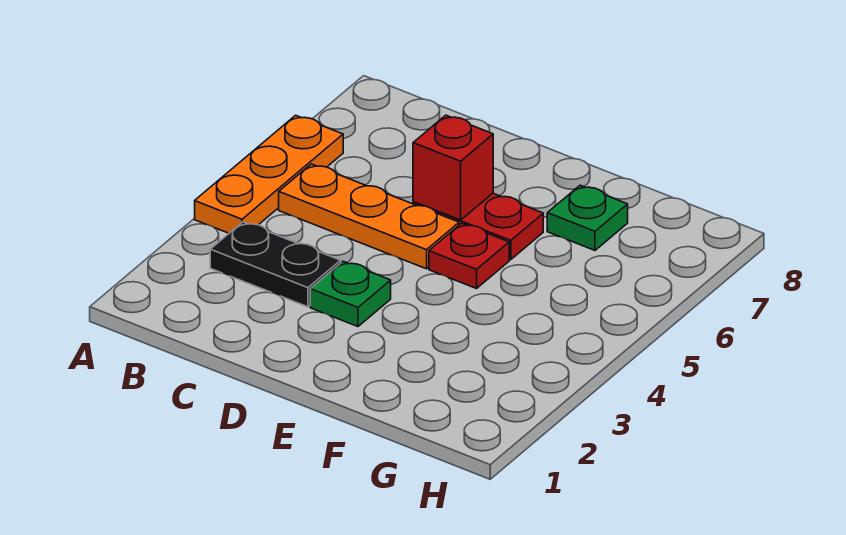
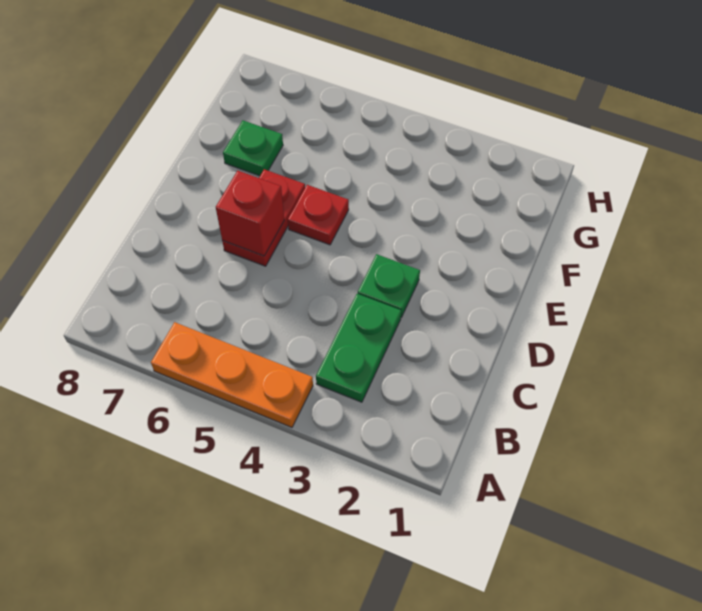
black plate B3:C3 level 1 -> green plate B3:C3 level 1
orange plate B5:D5 level 1 -> none

